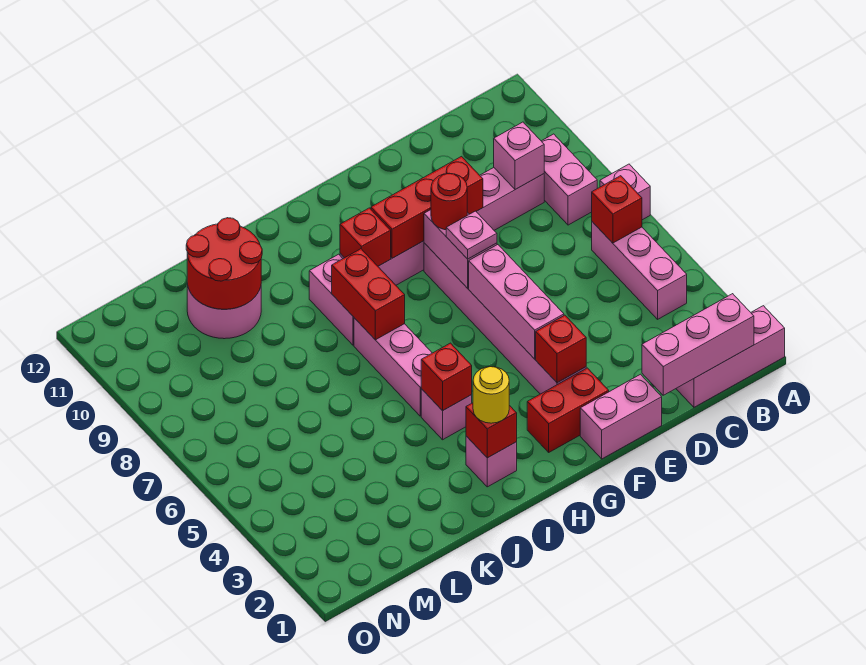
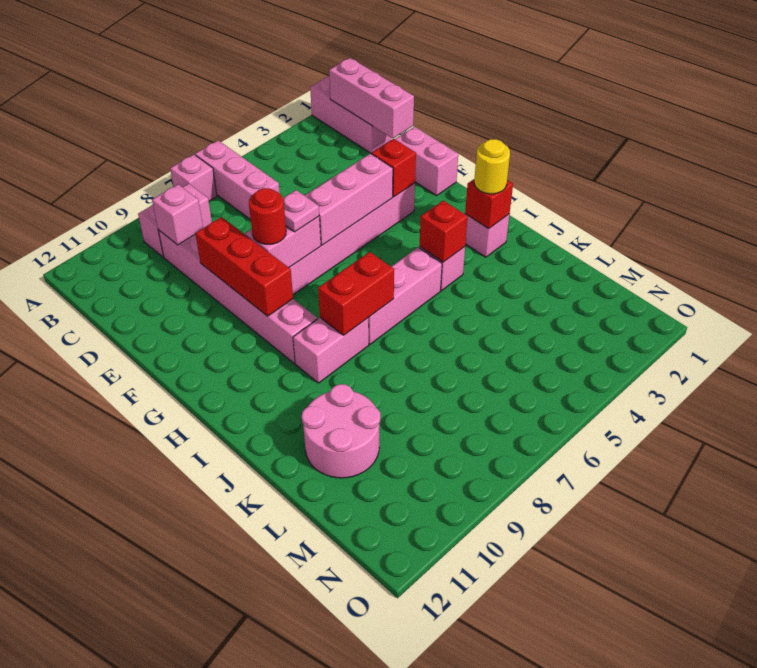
pink brick B4:B6 level 1 -> pink brick A6:C6 level 1
red brick B6 level 2 -> none
red brick F2:G2 level 1 -> none
red brick H9 level 2 -> none
red round brick K10:L11 level 2 -> none

